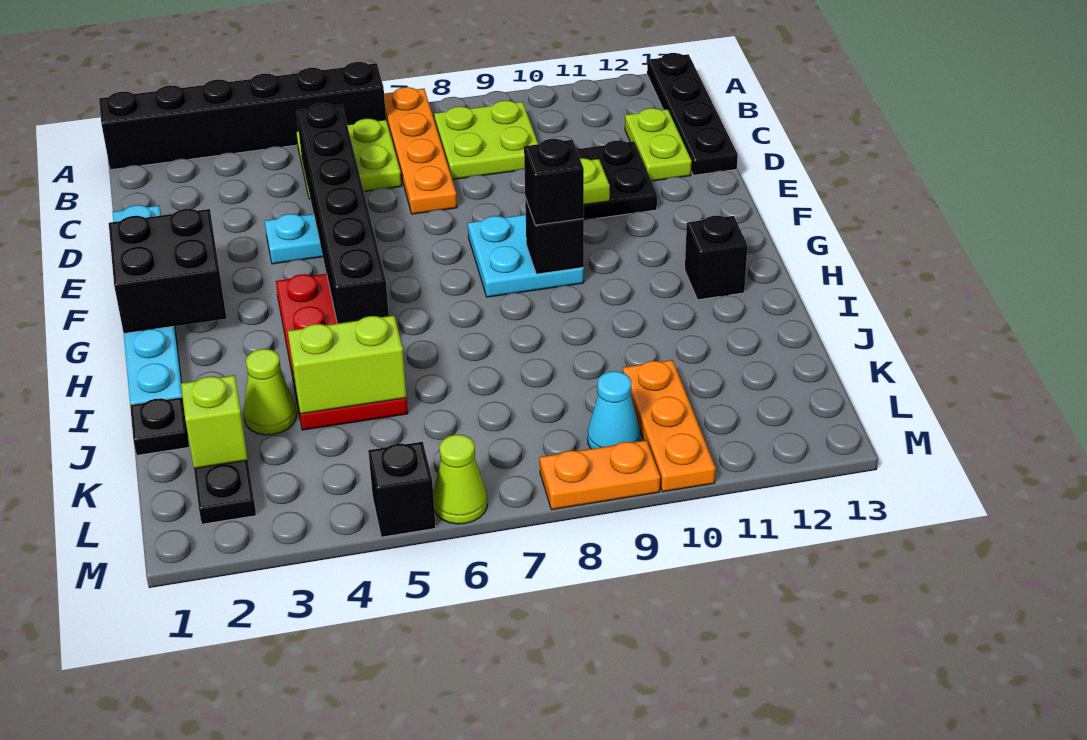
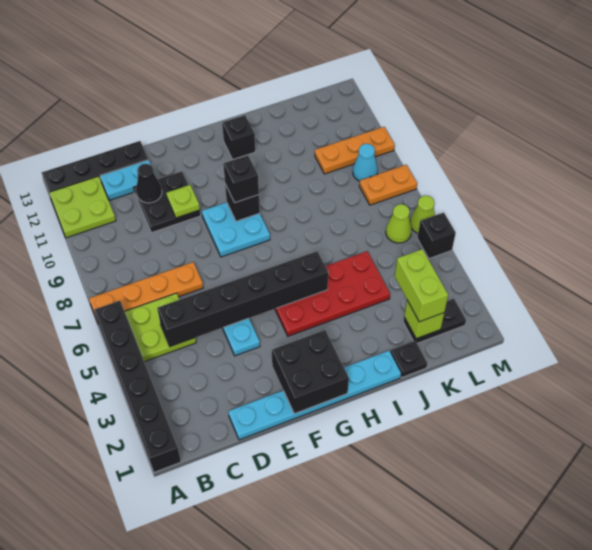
lime plate B8:C9 level 1 -> lime plate A11:B12 level 1
lime plate C12:D12 level 1 -> cyan plate C12:D12 level 1
none -> black cone D11 level 2
lime cone J3 level 1 -> lime cone L6 level 1
lime brick J4:J5 level 2 -> lime brick K2:K3 level 3
orange plate M8:M9 level 1 -> orange plate L8:M8 level 1

